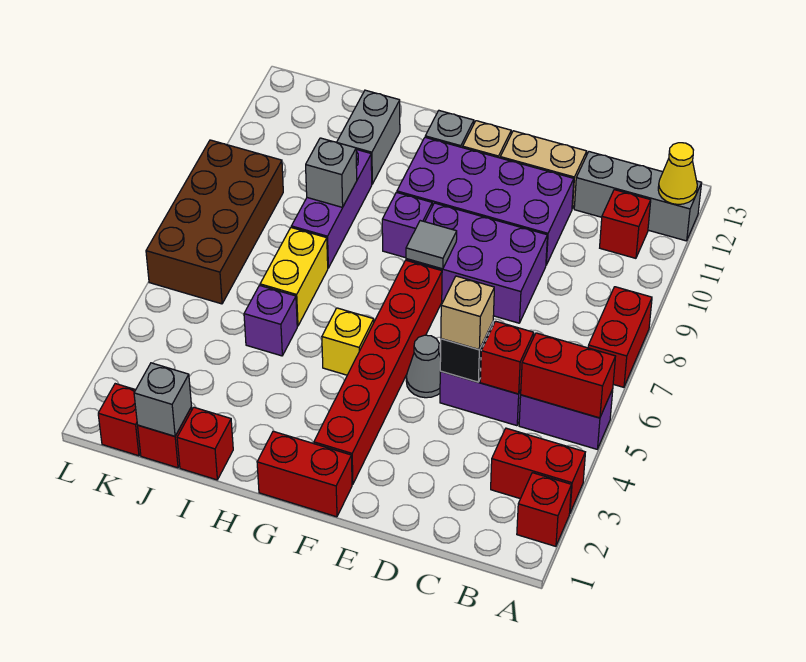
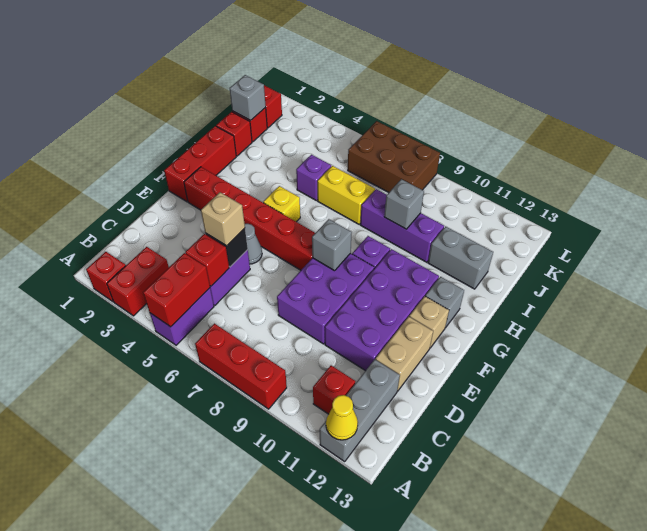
red brick A7:A8 level 1 -> red brick A7:A9 level 1
red brick F1:G1 level 1 -> red brick F1:H1 level 1
grey tile F8 level 2 -> grey brick F8 level 2
brown brick K6:L9 level 1 -> brown brick K6:L8 level 1

